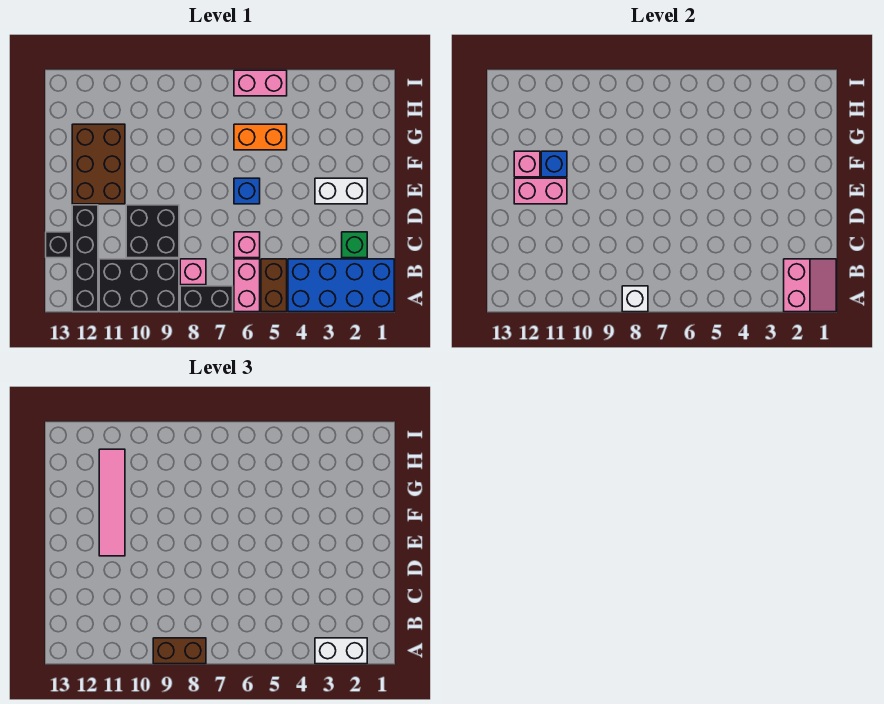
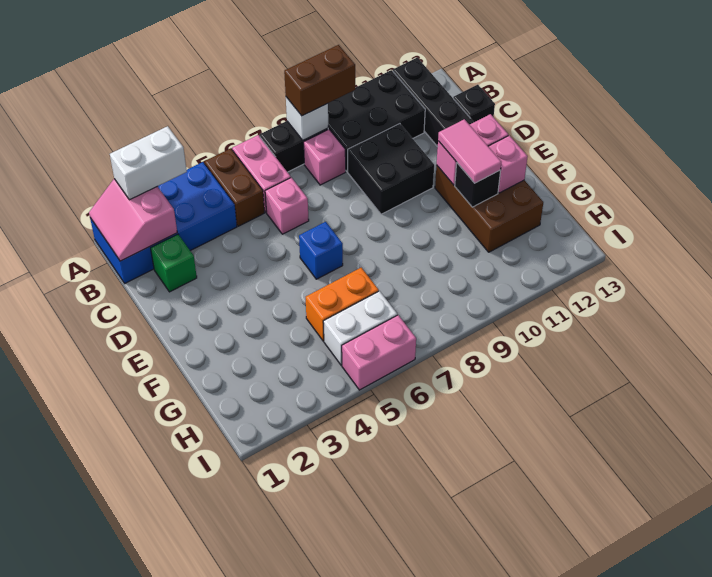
white brick E2:E3 level 1 -> white brick H5:H6 level 1
pink tile E11:H11 level 3 -> pink tile E11:F11 level 3
blue brick F11 level 2 -> black brick F11 level 2

